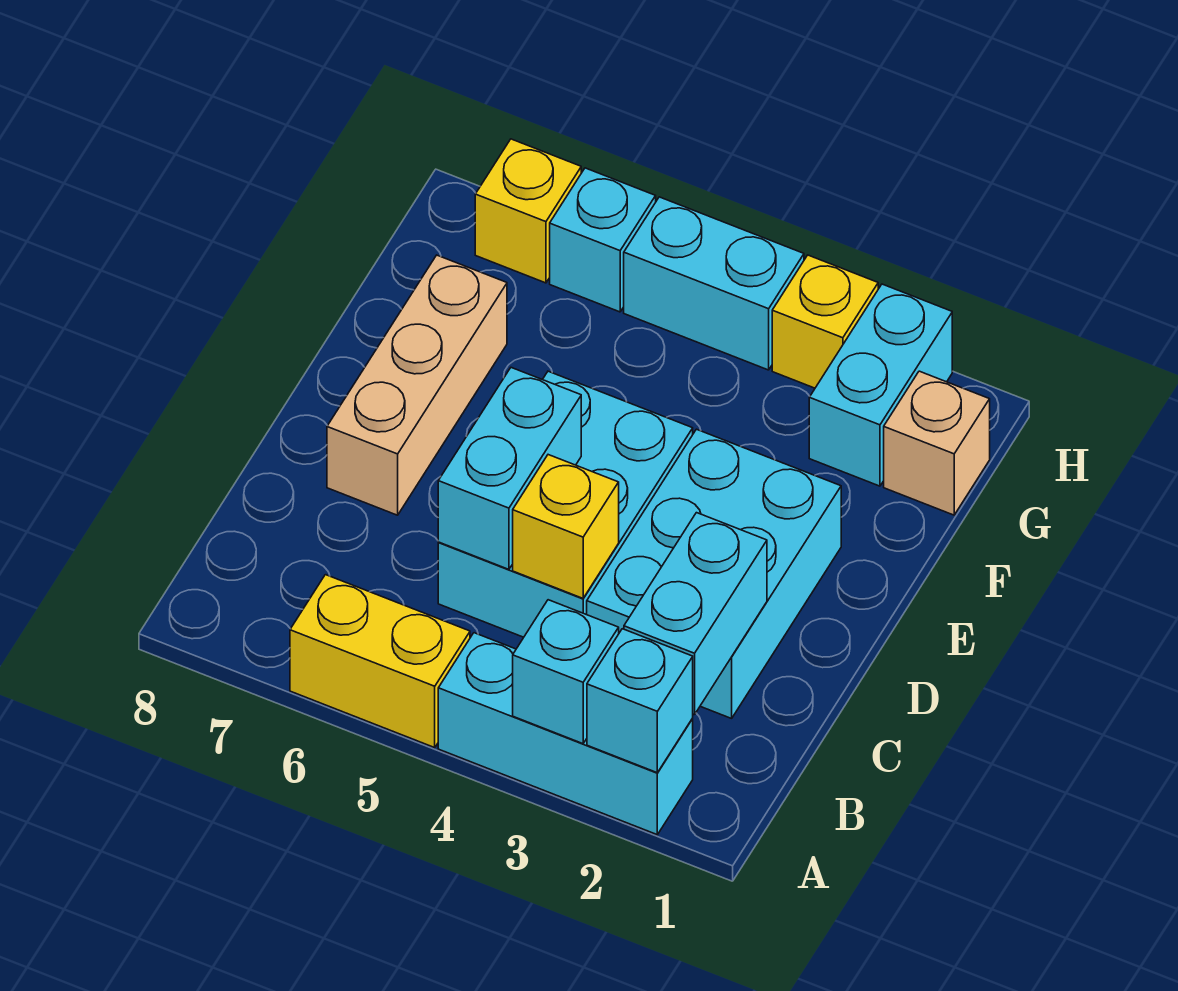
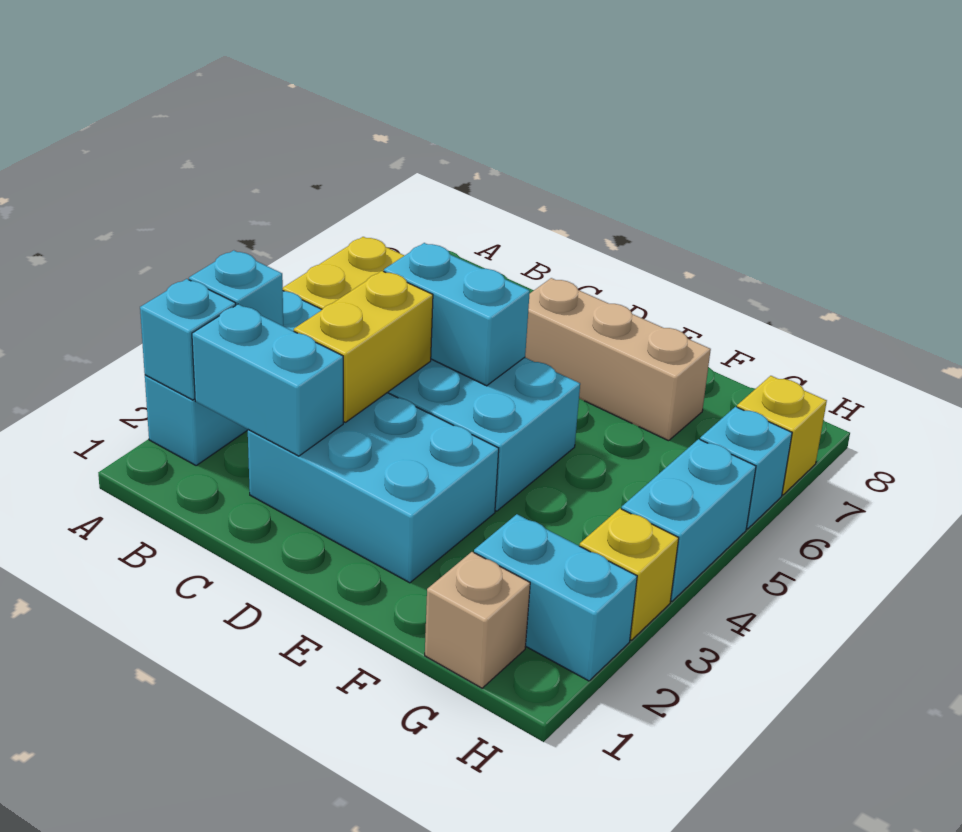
yellow brick C4 level 2 -> yellow brick C3:C4 level 2

